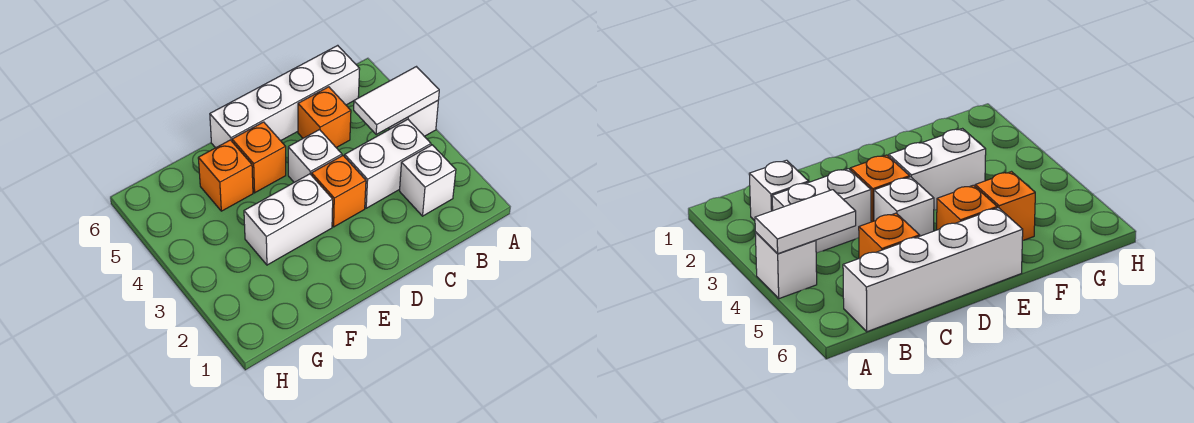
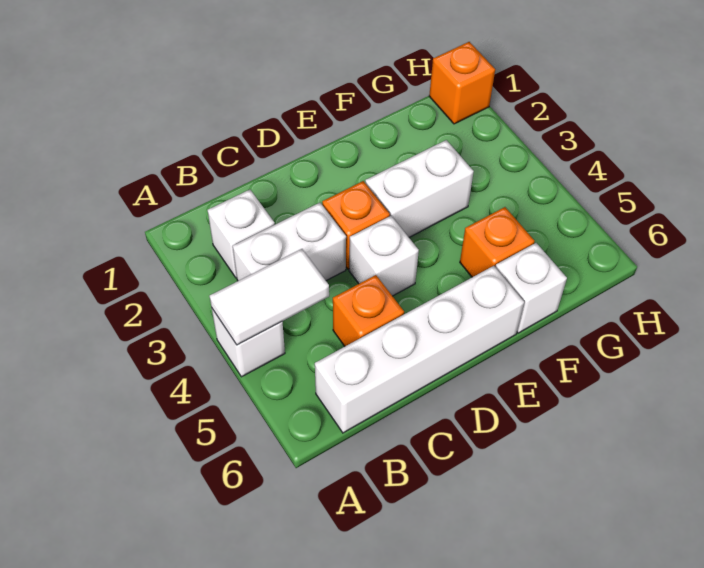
orange brick E5 level 1 -> orange brick H1 level 1
none -> white brick F6 level 1

